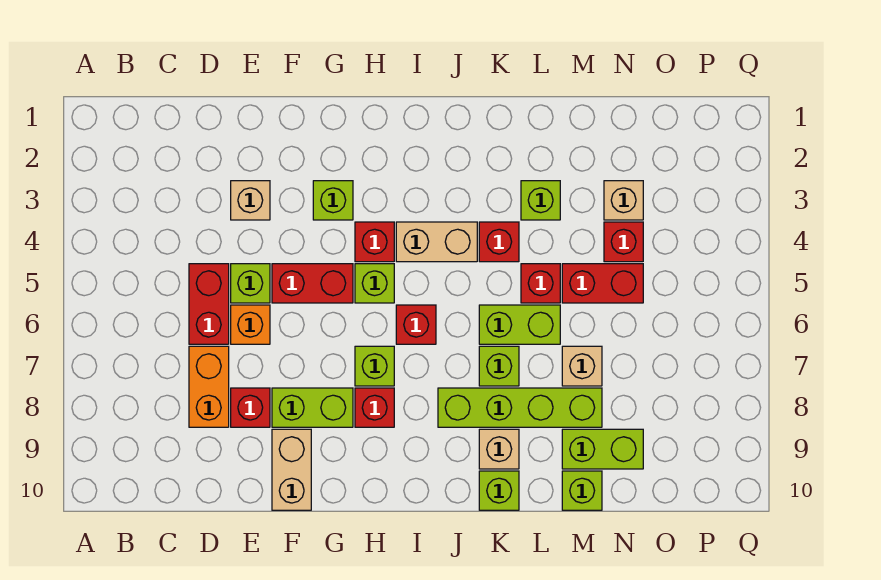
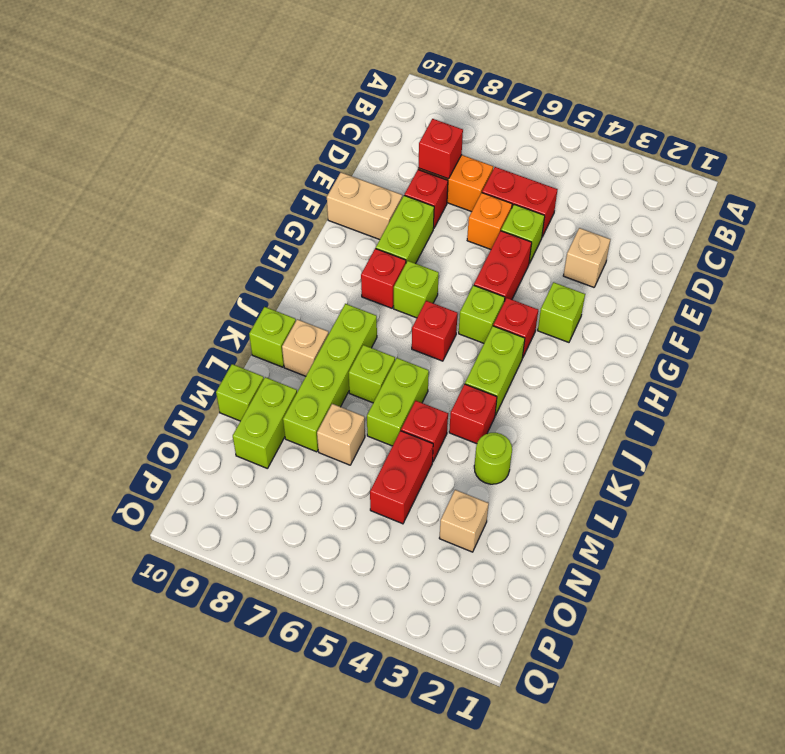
tan brick I4:J4 level 1 -> lime brick I4:J4 level 1
lime brick L3 level 1 -> lime round brick L3 level 1
red brick N4 level 1 -> red brick D8 level 2

